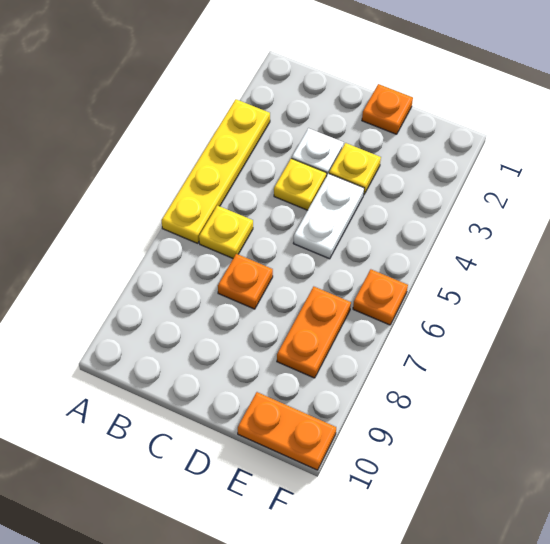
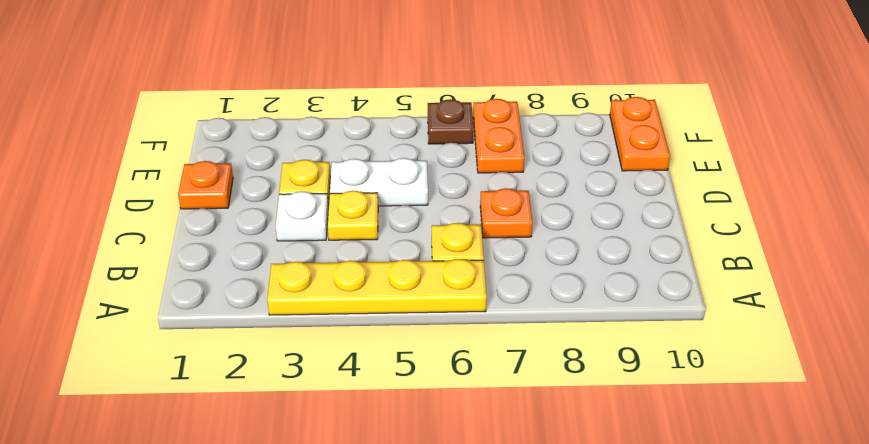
orange plate E7:E8 level 1 -> orange plate E7:F7 level 1
orange plate F6 level 1 -> brown plate F6 level 1

